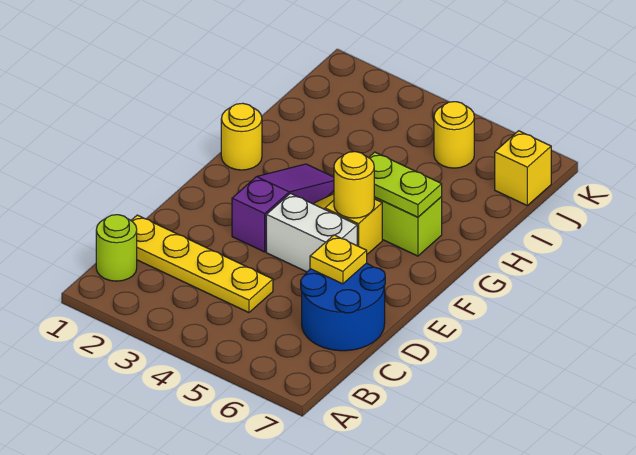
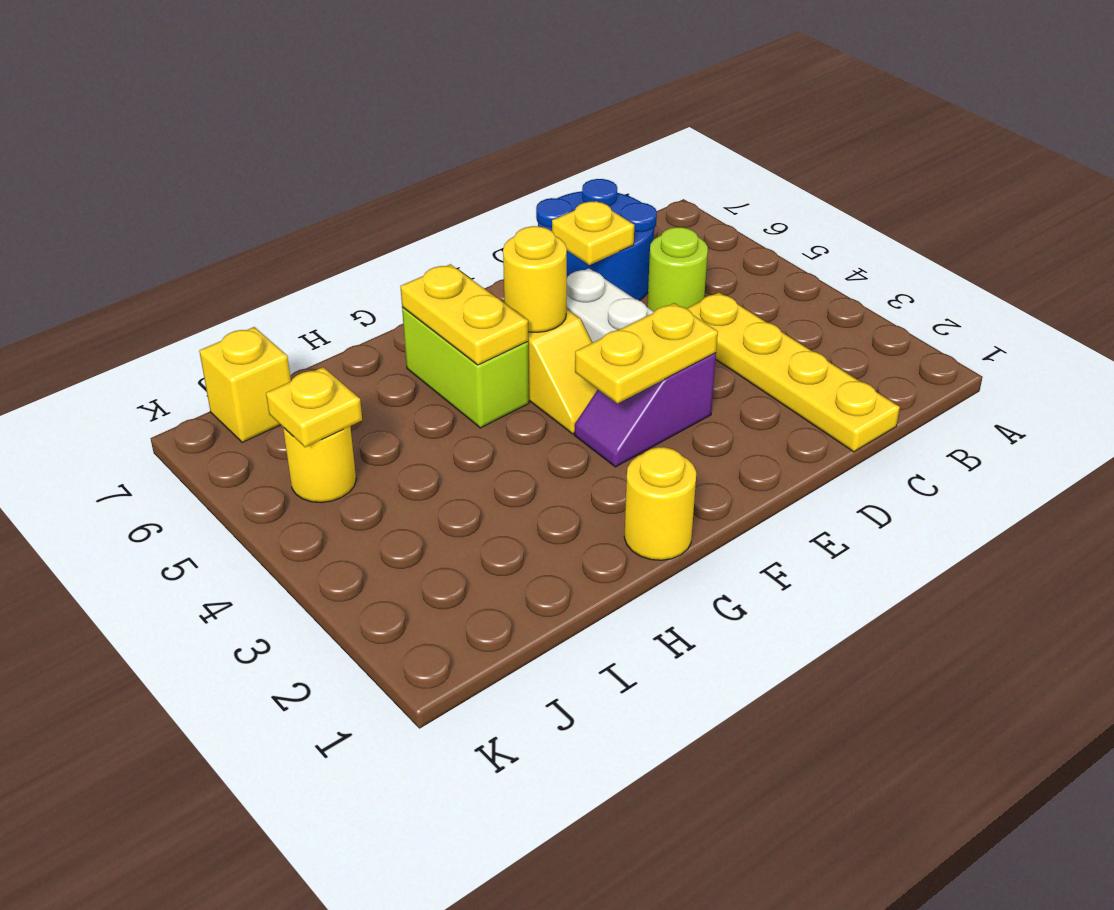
lime round brick B1 level 1 -> lime round brick C5 level 1
purple slope E3:G3 level 1 top E -> purple slope E3:F3 level 1 top E
none -> yellow plate E3:F3 level 2
lime plate G5:G6 level 2 -> yellow plate G5:G6 level 2
none -> yellow plate J5 level 2

